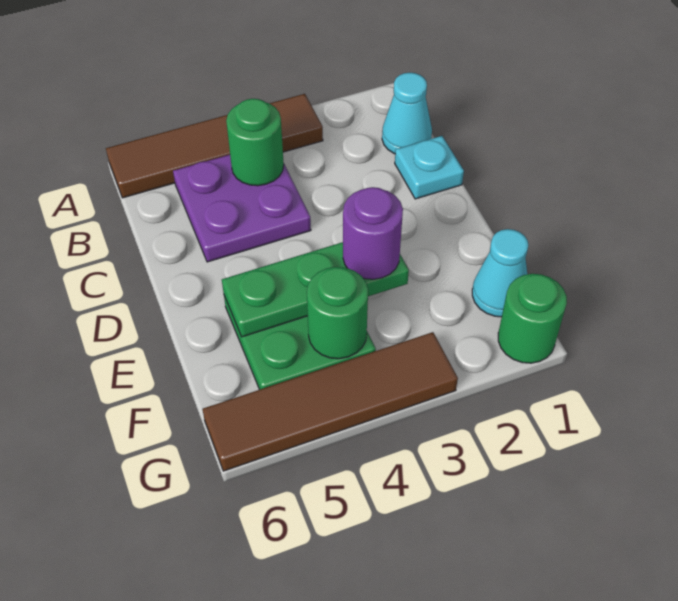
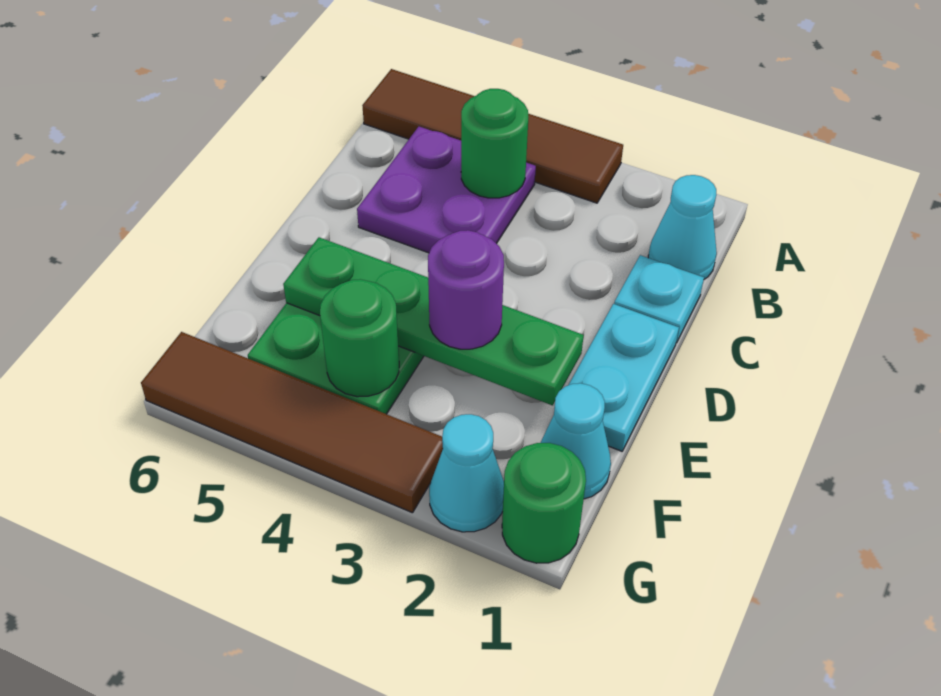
none -> cyan plate D1:E1 level 1
green plate E3:E5 level 2 -> green plate E2:E5 level 2
none -> cyan cone G2 level 1

